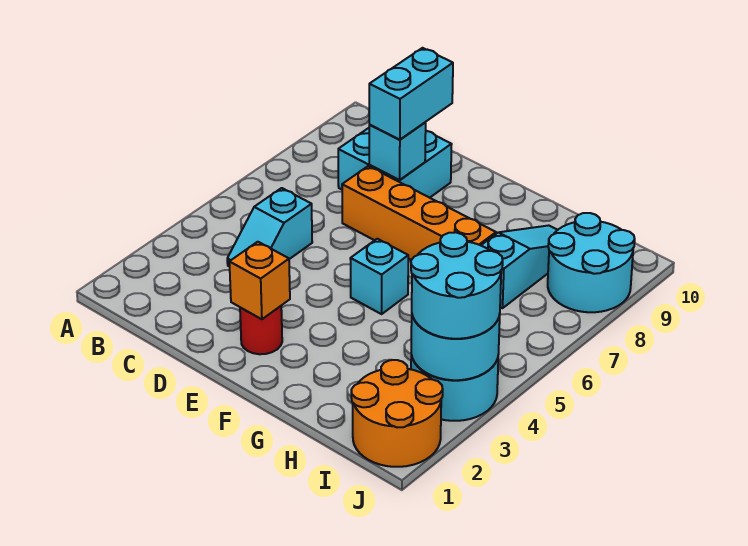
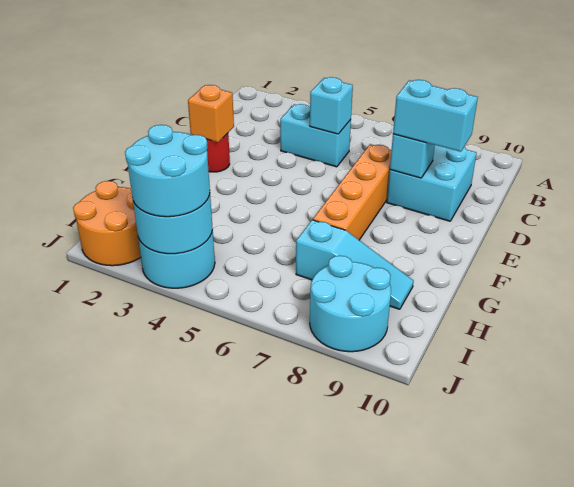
cyan slope C4:C5 level 1 top 5 -> cyan brick C4:C5 level 1
cyan brick F5 level 1 -> cyan brick C5 level 2

